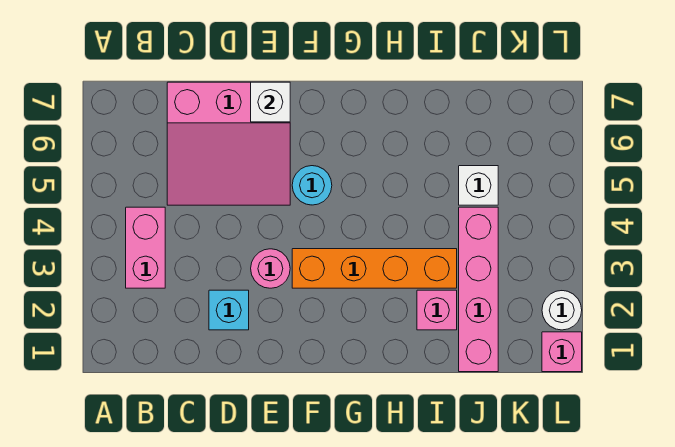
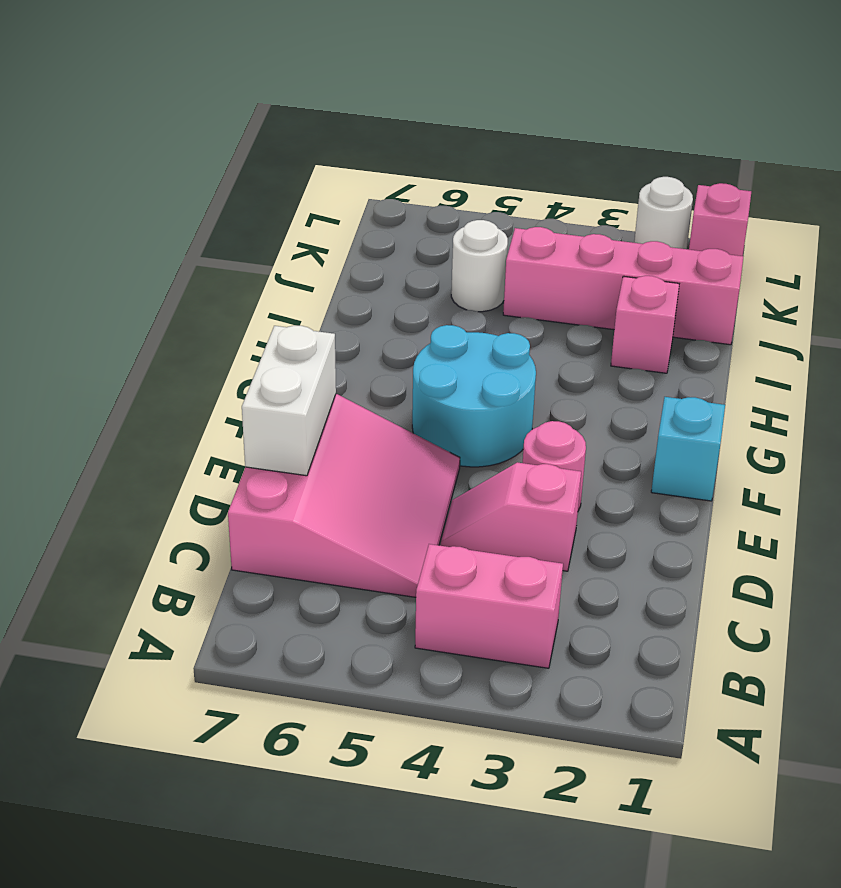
cyan brick D2 level 1 -> cyan brick F1 level 1
none -> pink slope D3:D4 level 1 top 3
white brick E7 level 2 -> white brick D7:E7 level 2
orange brick F3:I3 level 1 -> none
cyan round brick F5 level 1 -> cyan round brick F4:G5 level 1
white brick J5 level 1 -> white round brick J5 level 1

